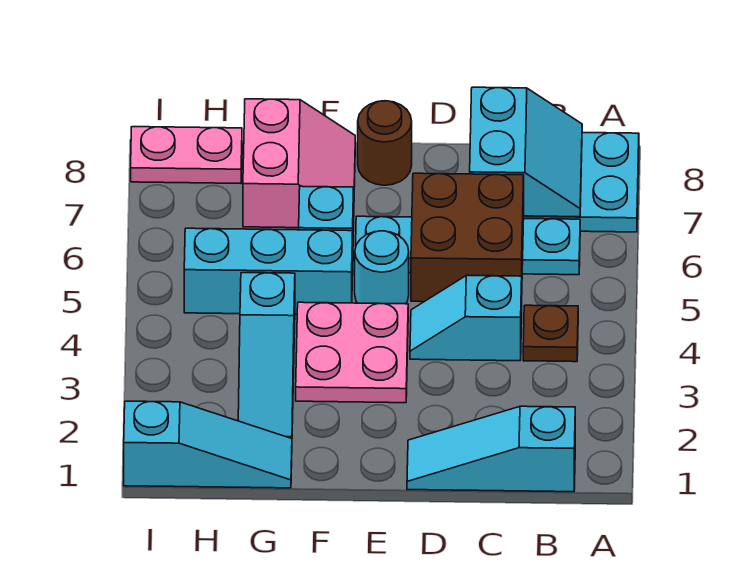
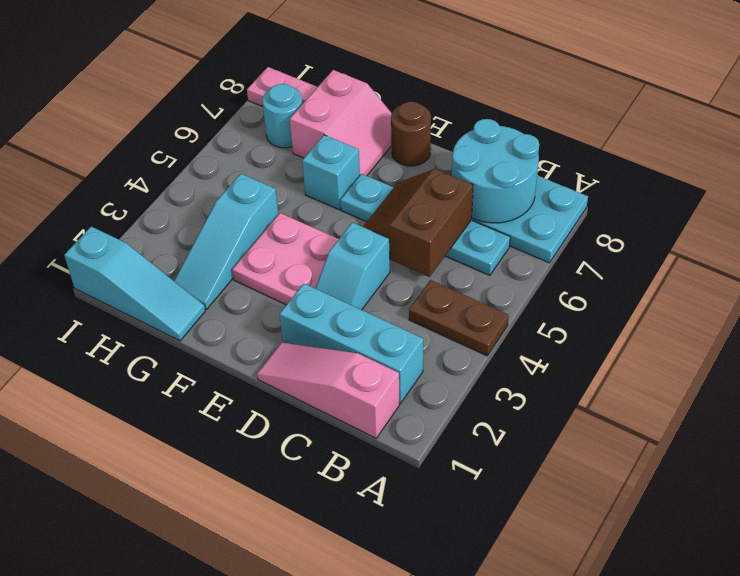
cyan slope B1:D1 level 1 top B -> pink slope B1:D1 level 1 top B
brown plate B4 level 1 -> brown plate A4:B4 level 1
cyan slope B7:C8 level 2 top C -> cyan round brick B7:C8 level 2
cyan slope C4:D4 level 1 top C -> cyan slope D3:D4 level 1 top 4
brown brick C5:D6 level 2 -> brown slope C5:D6 level 2 top C
cyan round brick E5 level 1 -> cyan round brick H7 level 1
cyan brick F5:H5 level 1 -> cyan brick B2:D2 level 1

